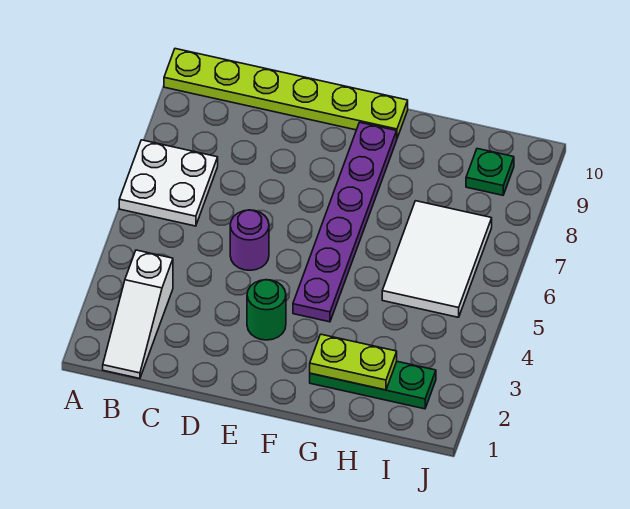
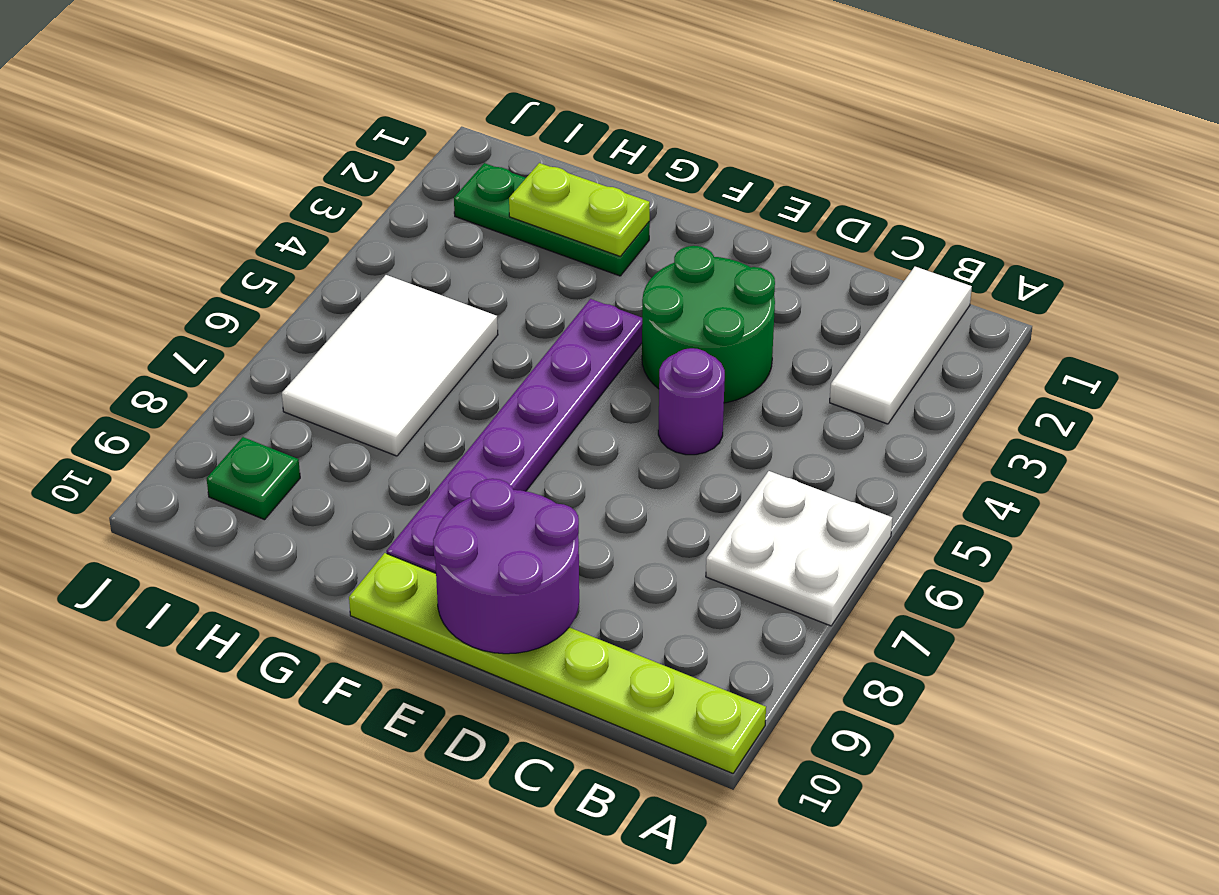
white slope B1:B3 level 1 top 3 -> white tile B1:B3 level 1
none -> purple round brick D9:E10 level 2
green round brick E3 level 1 -> green round brick D3:E4 level 1

